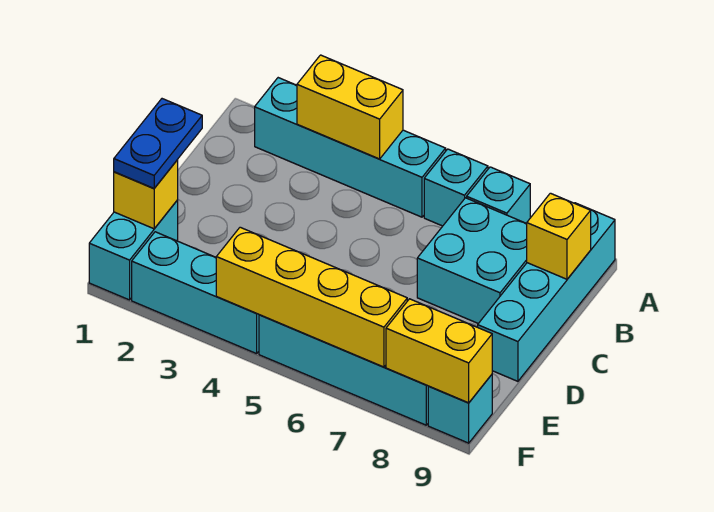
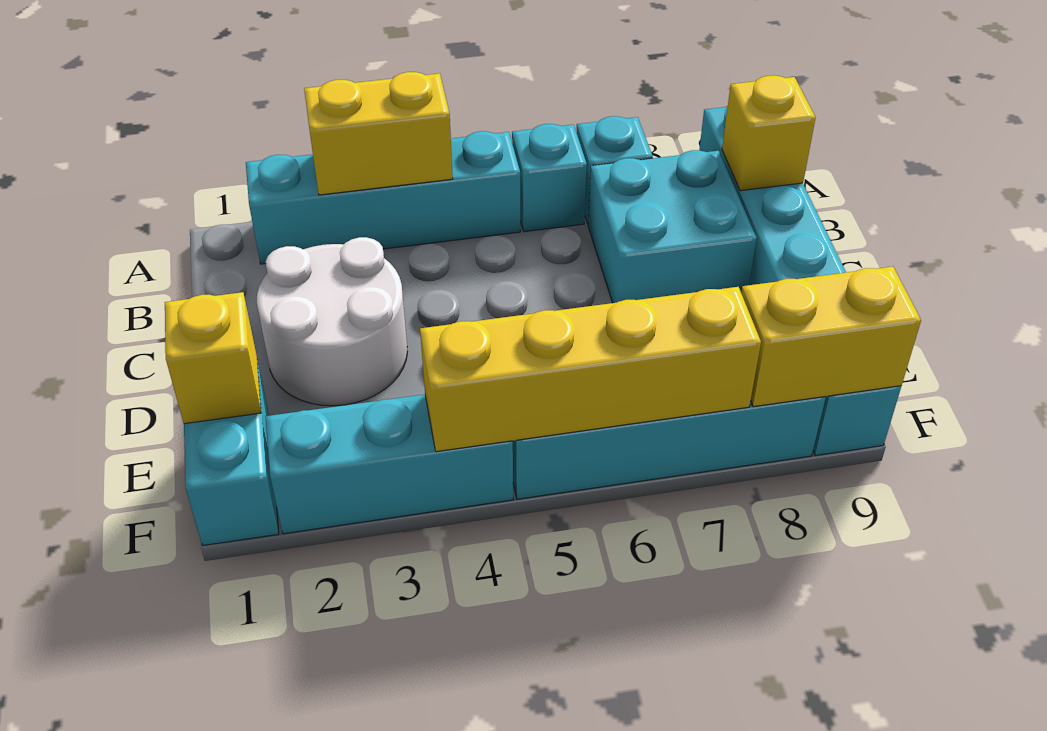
none -> white round brick C2:D3 level 1
blue plate D1:E1 level 3 -> none

